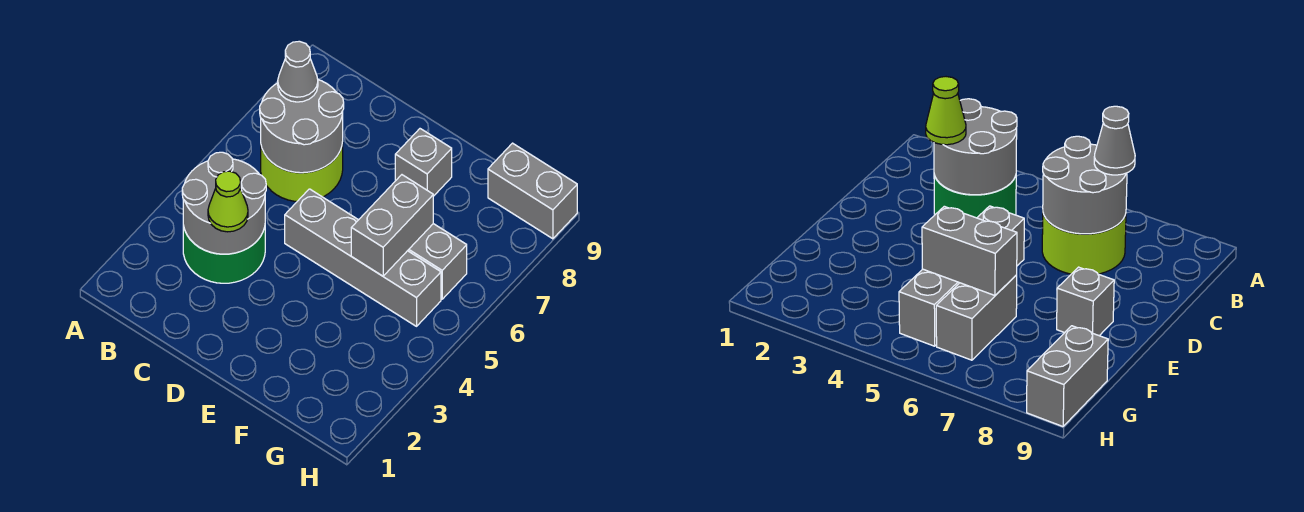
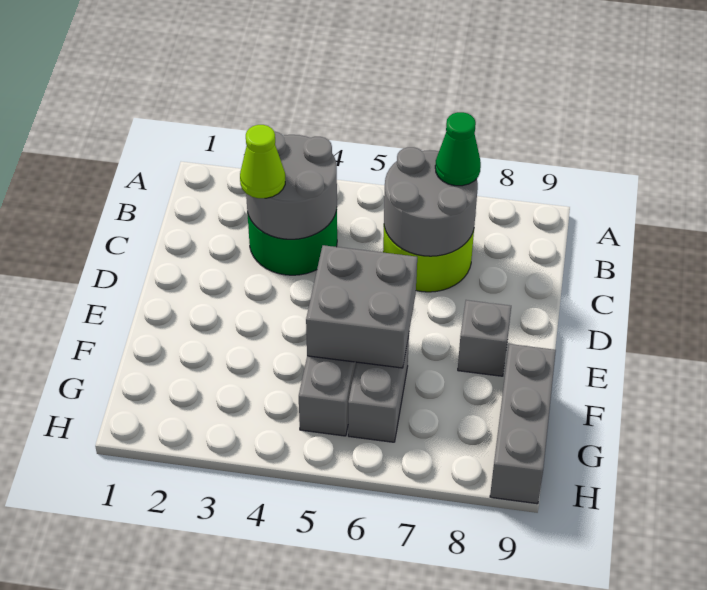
grey cone B7 level 3 -> green cone B7 level 3
grey brick F5:F6 level 2 -> grey brick E5:F6 level 2
grey brick G9:H9 level 1 -> grey brick F9:H9 level 1

